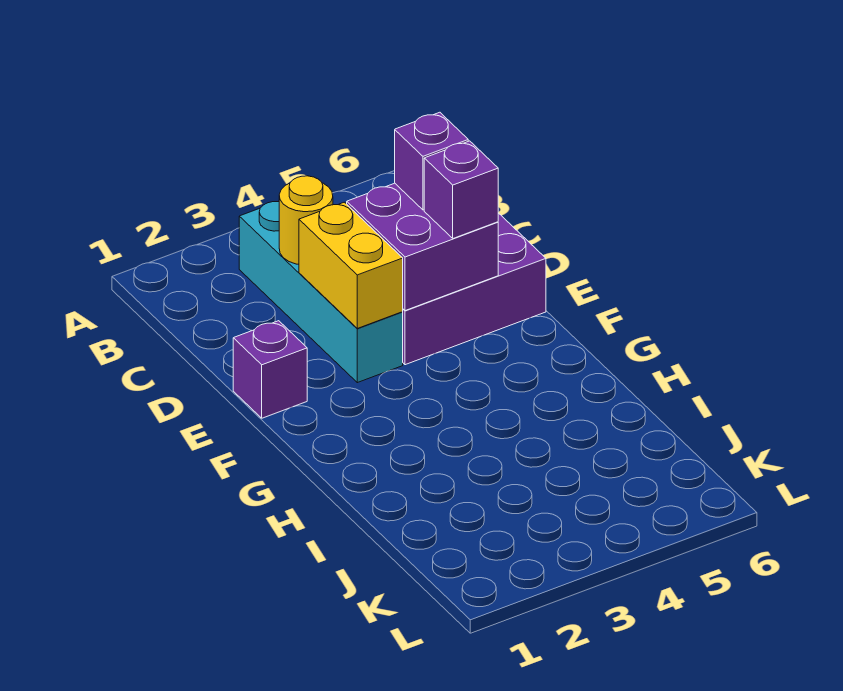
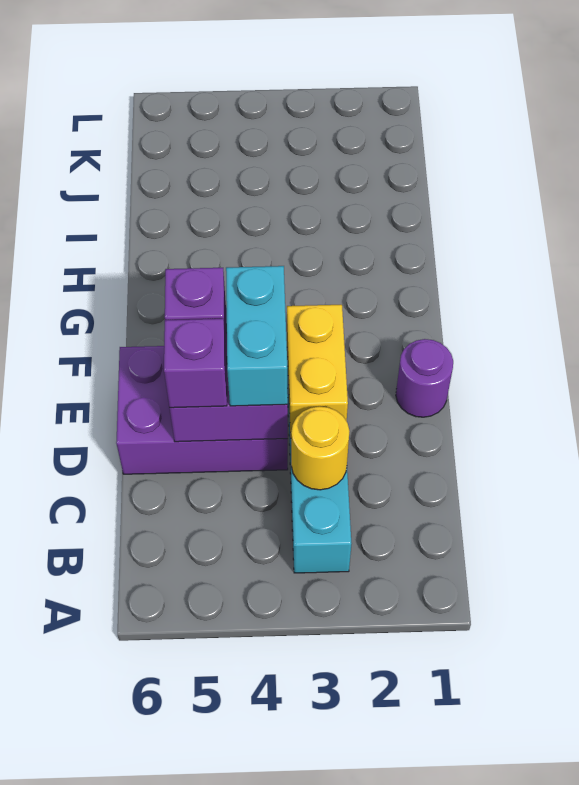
none -> cyan brick D4:E4 level 3
purple brick E1 level 1 -> purple round brick E1 level 1

